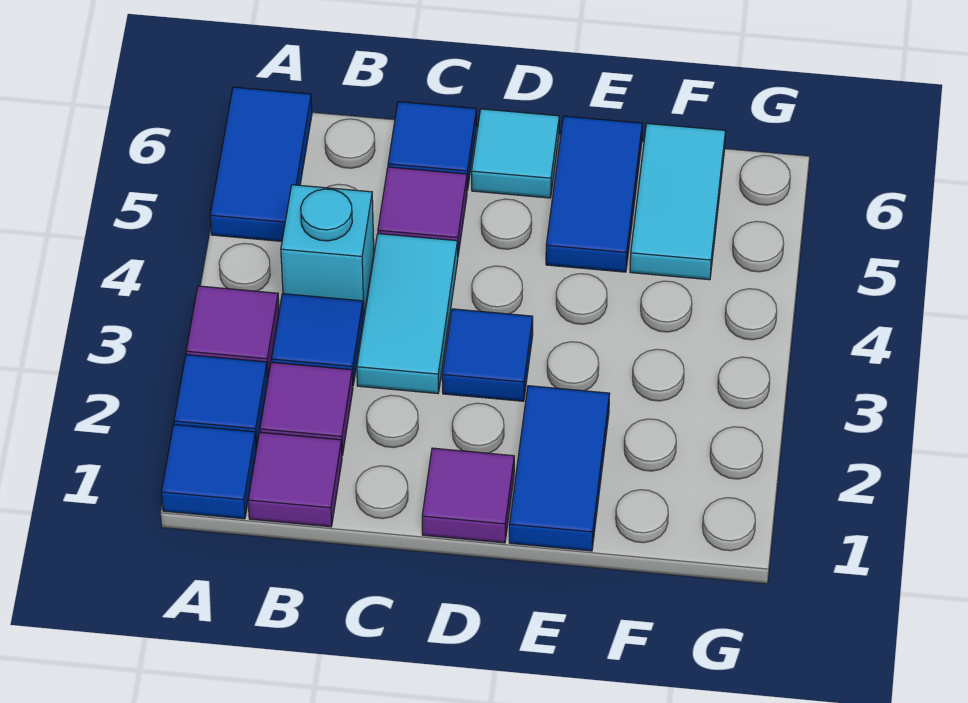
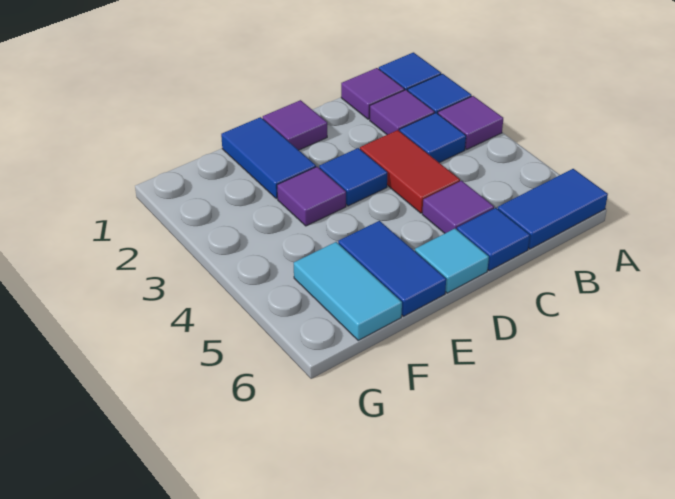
blue tile A5:A6 level 1 -> blue tile A6:B6 level 1
cyan brick B4 level 1 -> none
cyan tile C3:C4 level 1 -> red tile C3:C4 level 1
none -> purple tile E3 level 1

